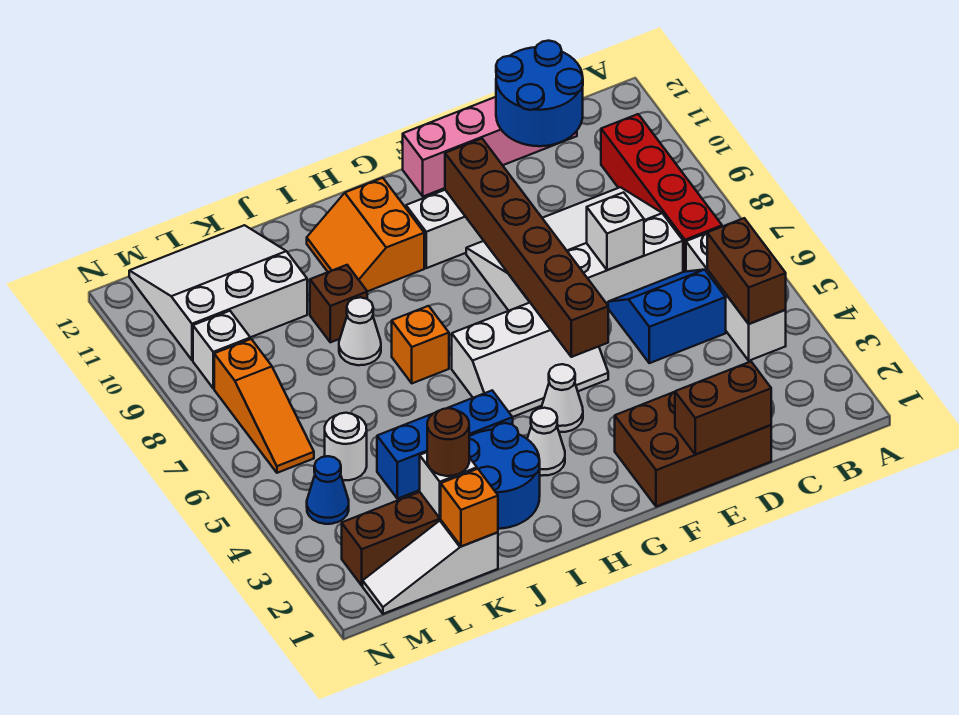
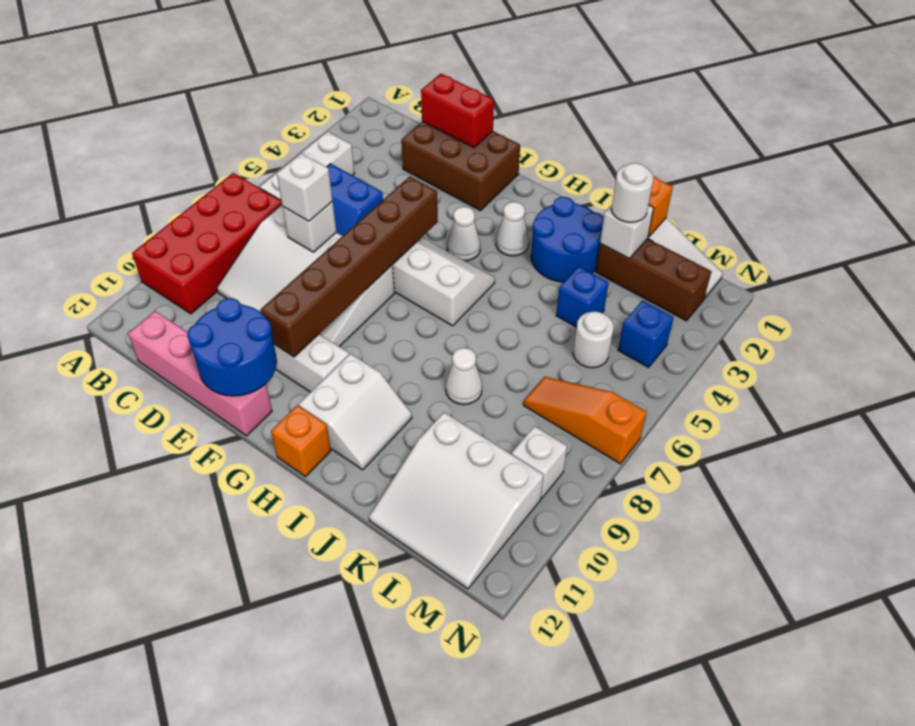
brown brick B4:B5 level 2 -> none
red brick B7:B10 level 1 -> red brick A7:B10 level 1
blue round brick C11:D12 level 2 -> blue round brick E11:F12 level 2
brown brick D1:E1 level 2 -> red brick D1:E1 level 2
none -> white brick D7 level 3
orange slope H10:I11 level 1 top H -> white slope H10:I11 level 1 top H
blue brick I4:K4 level 1 -> blue brick K4 level 1
orange brick I7 level 1 -> orange brick H12 level 1
brown brick J9 level 1 -> none
brown round brick K2 level 3 -> white round brick K2 level 3
blue cone M4 level 1 -> blue brick M4 level 1
orange slope M6:M8 level 1 top 8 -> orange slope L7:N7 level 1 top N

